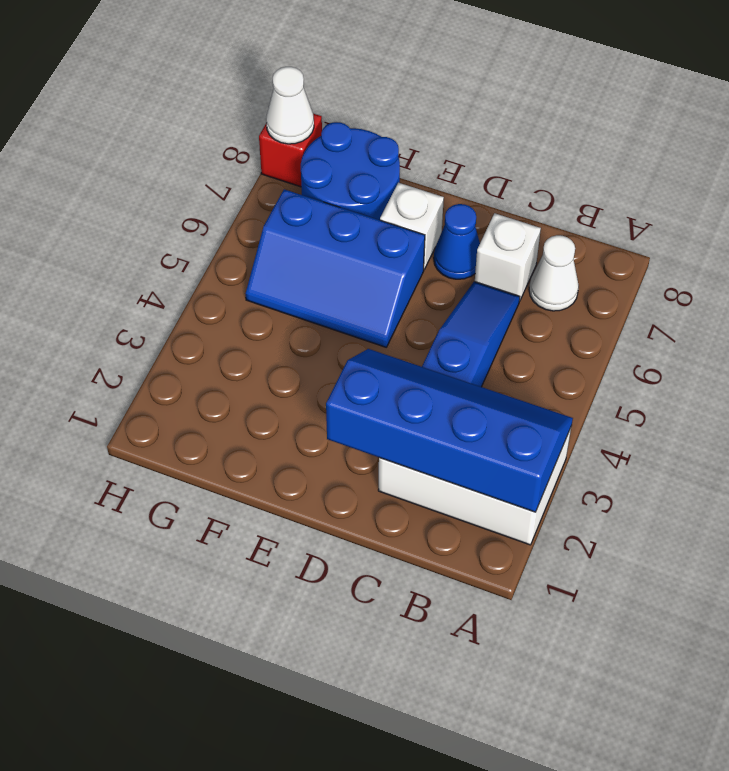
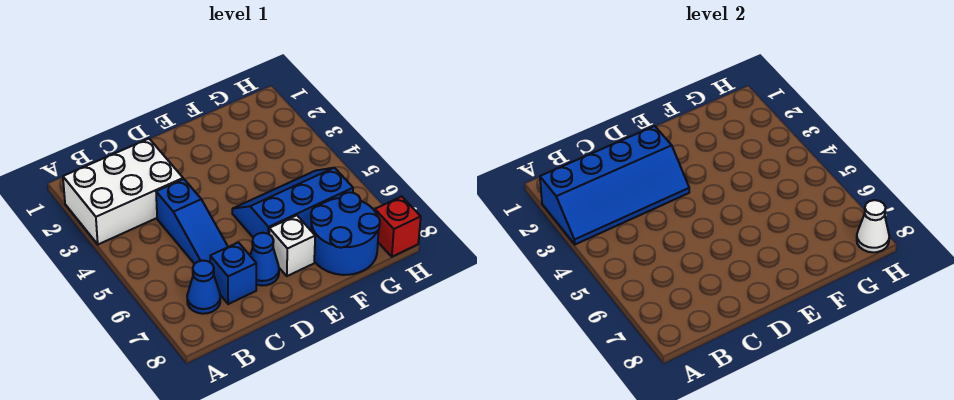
white cone B7 level 1 -> blue cone B7 level 1
white brick C7 level 1 -> blue brick C7 level 1

